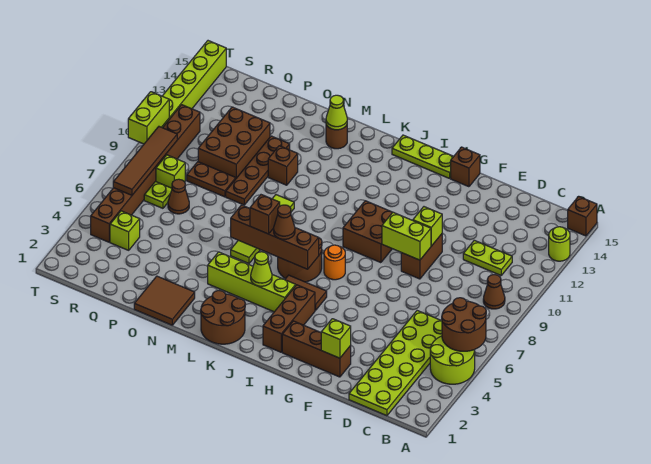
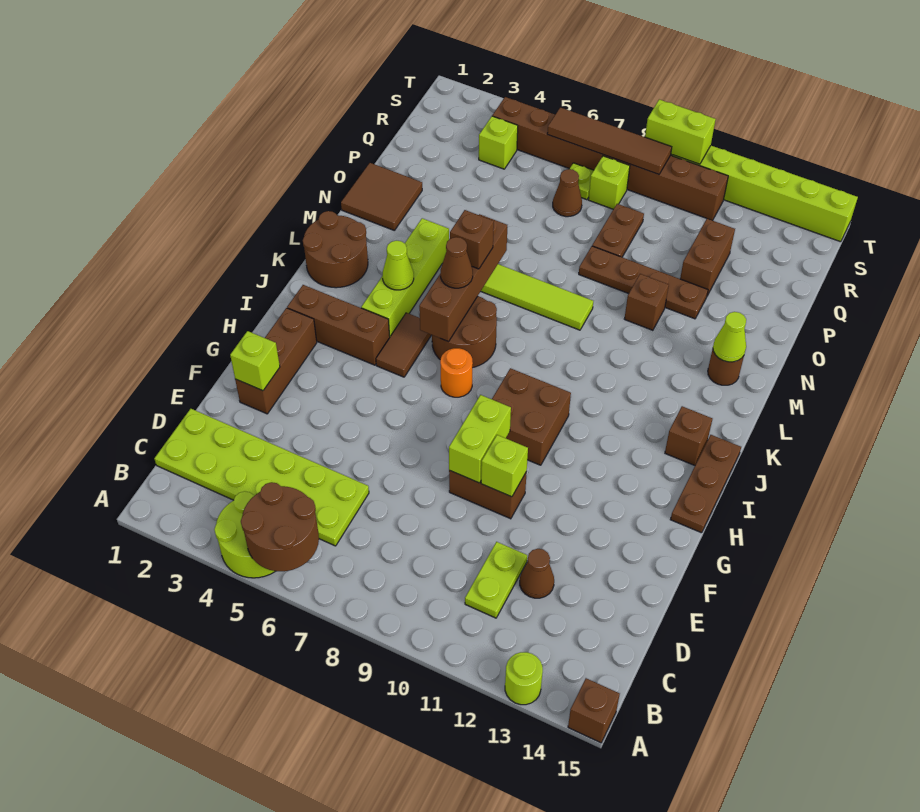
brown cone B9 level 1 -> brown cone D12 level 1
brown brick G15 level 1 -> brown brick J14 level 1
lime plate H15:J15 level 1 -> brown plate H15:J15 level 1
brown brick P10:Q12 level 1 -> brown brick P12:Q12 level 1

